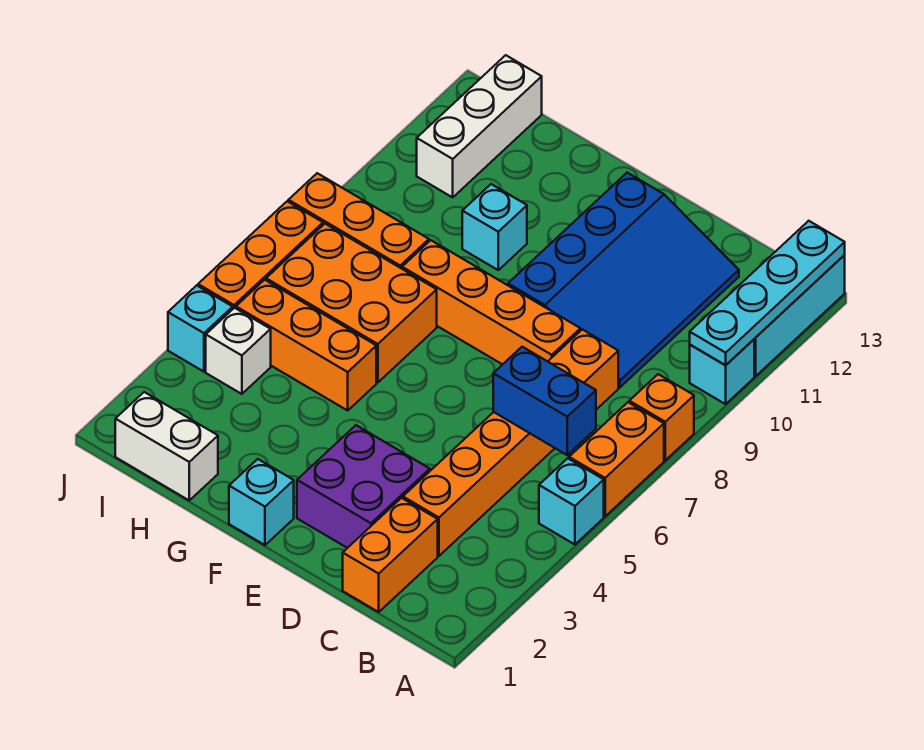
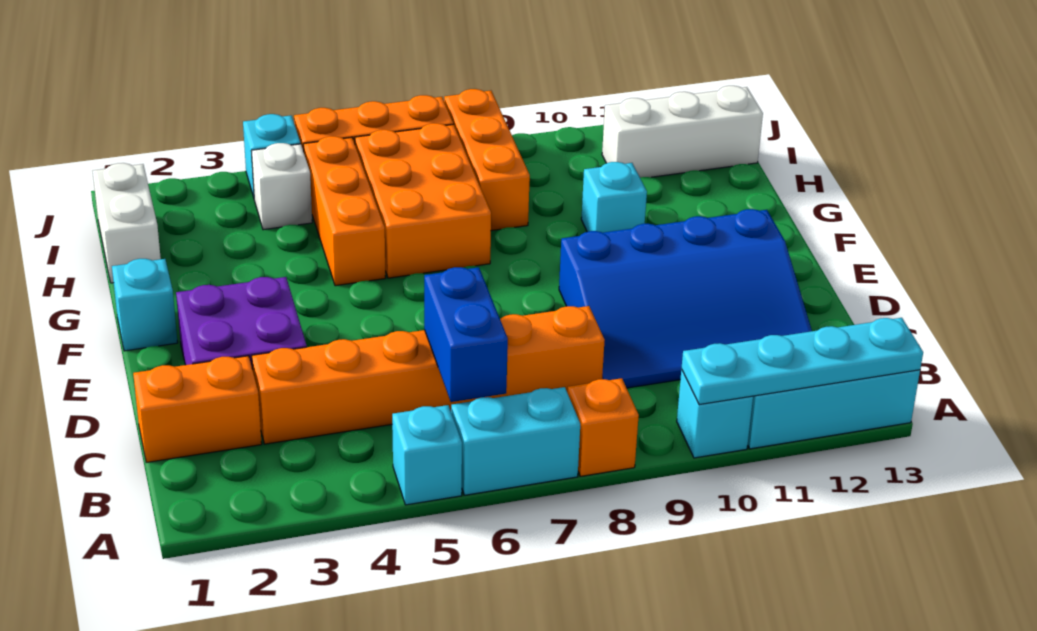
orange brick A6:A7 level 1 -> cyan brick A6:A7 level 1
orange brick D8:G8 level 1 -> none

